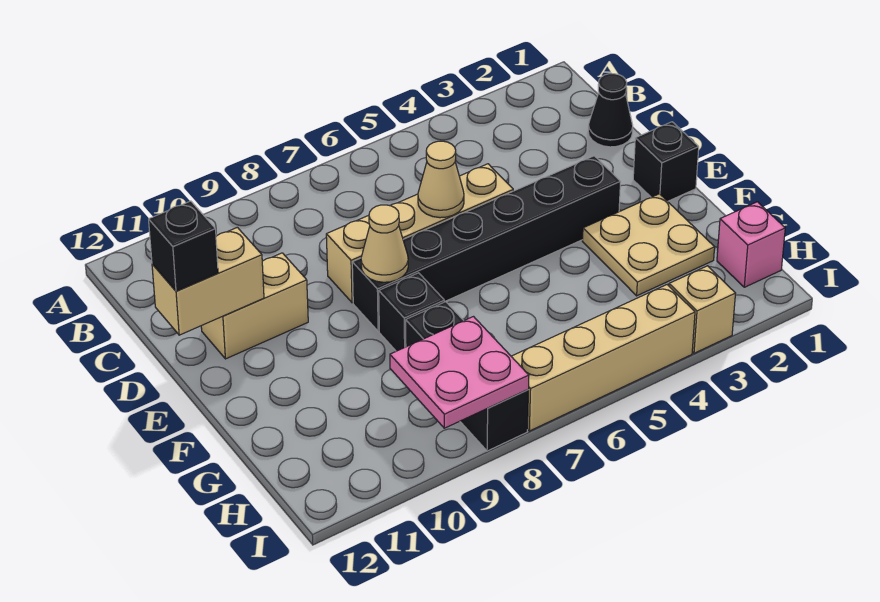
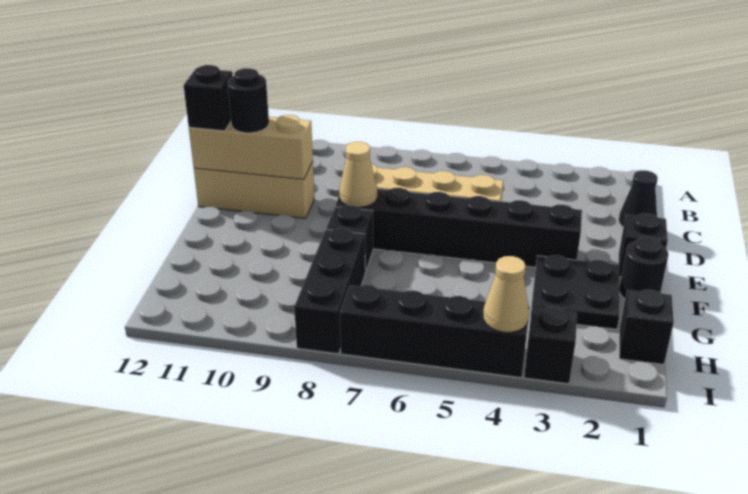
tan cone D6 level 2 -> tan cone I4 level 2
tan brick D10:D11 level 1 -> tan brick D10:D12 level 1
tan brick D11:D12 level 2 -> tan brick D10:D12 level 2
none -> black round brick D11 level 3
none -> black round brick F1 level 1
tan plate F2:G3 level 1 -> black plate F2:G3 level 1
pink brick H1 level 1 -> black brick H1 level 1
pink plate H8:I9 level 2 -> none
tan brick I3 level 1 -> black brick I3 level 1
tan brick I4:I7 level 1 -> black brick I4:I7 level 1

